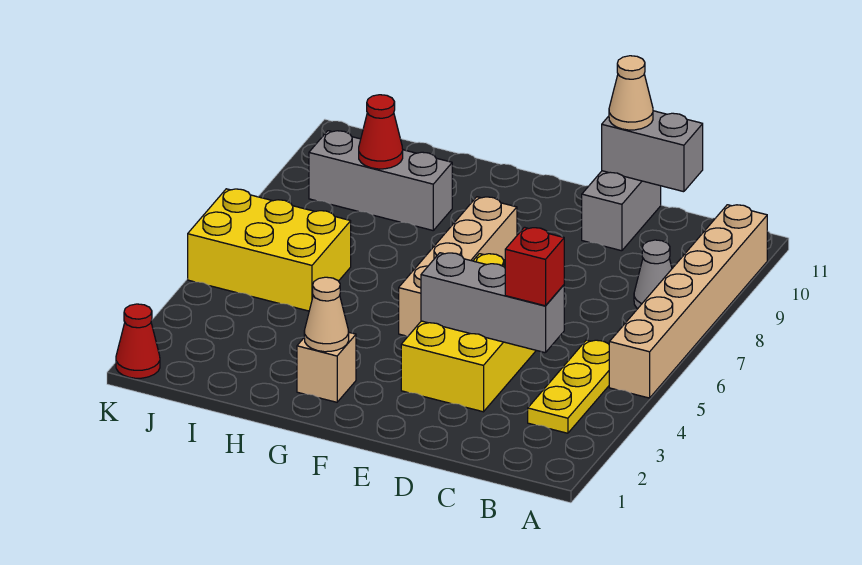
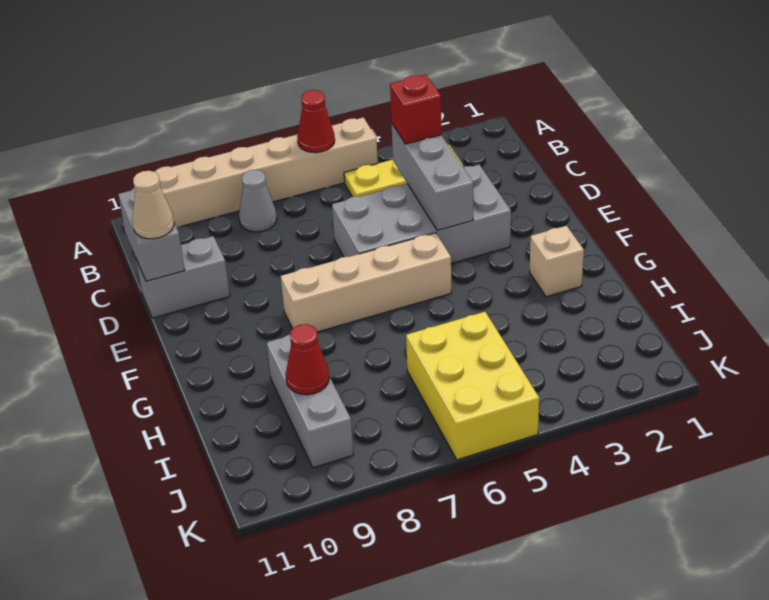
yellow brick D3:E6 level 1 -> grey brick D3:E6 level 1
tan cone G2 level 2 -> none
red cone K1 level 1 -> red cone A6 level 2

